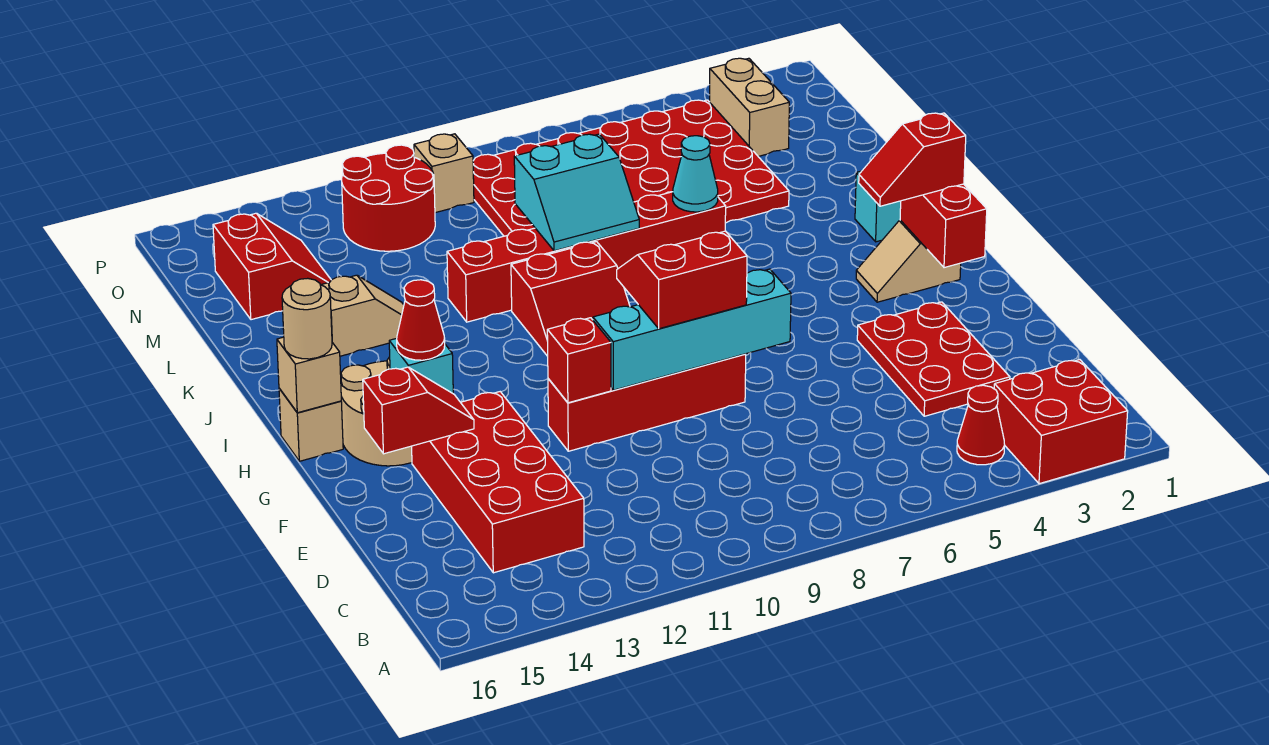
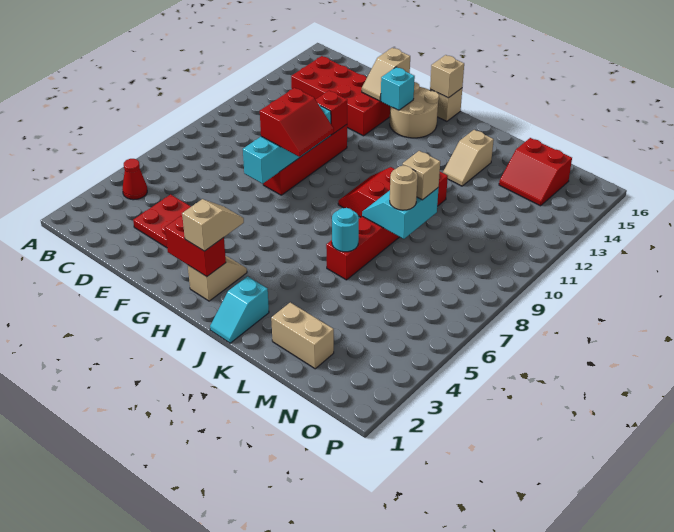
red brick A2:B3 level 1 -> none
red slope F14:F15 level 2 top 15 -> tan slope F14:F15 level 2 top 15
red cone G14 level 3 -> none
red slope H2:H3 level 3 top 2 -> tan slope H2:H3 level 3 top 2
tan round brick H16 level 3 -> tan round brick L8 level 3
cyan cone K6 level 2 -> cyan round brick K6 level 2
red plate L4:O9 level 1 -> none
tan brick N3:O3 level 1 -> tan brick L2:M2 level 1
red round brick N11:O12 level 1 -> none
tan brick O10 level 1 -> tan brick L9 level 3

